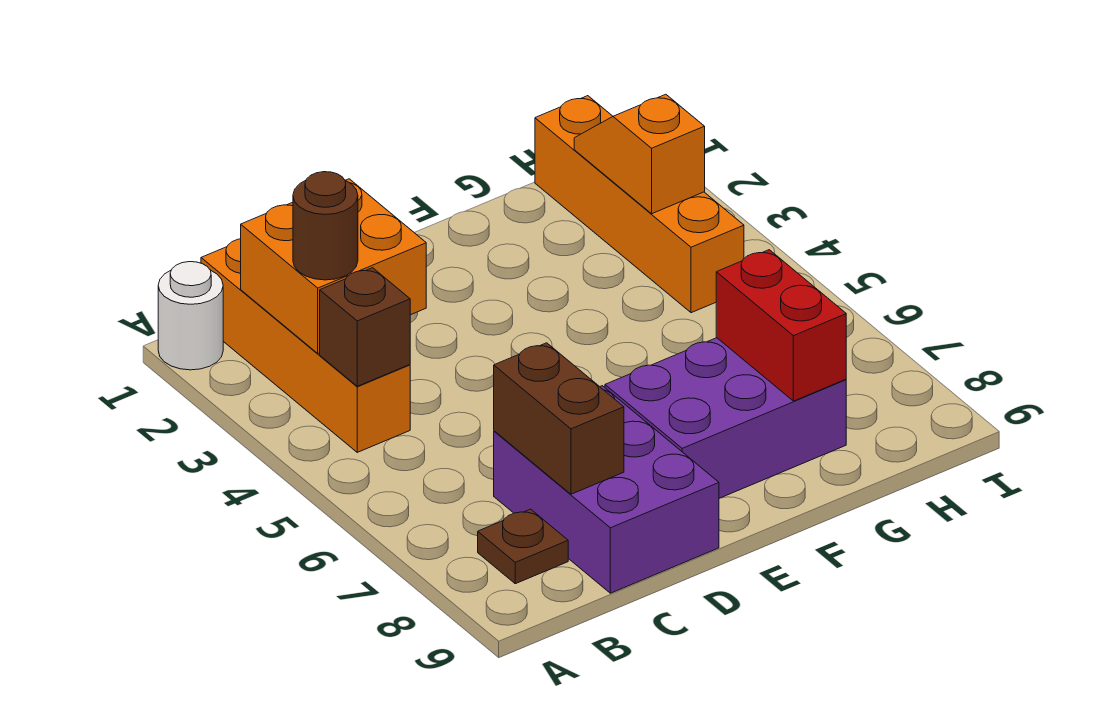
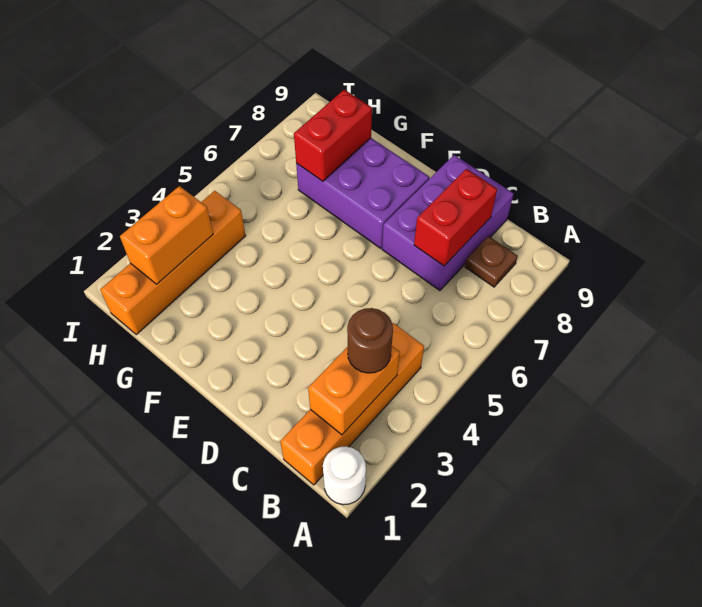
orange brick B2:C3 level 2 -> orange brick B2:B3 level 2
brown brick B4 level 2 -> none
brown brick C7:C8 level 2 -> red brick C7:C8 level 2
orange slope H2:H3 level 2 top 3 -> orange brick H2:H3 level 2

